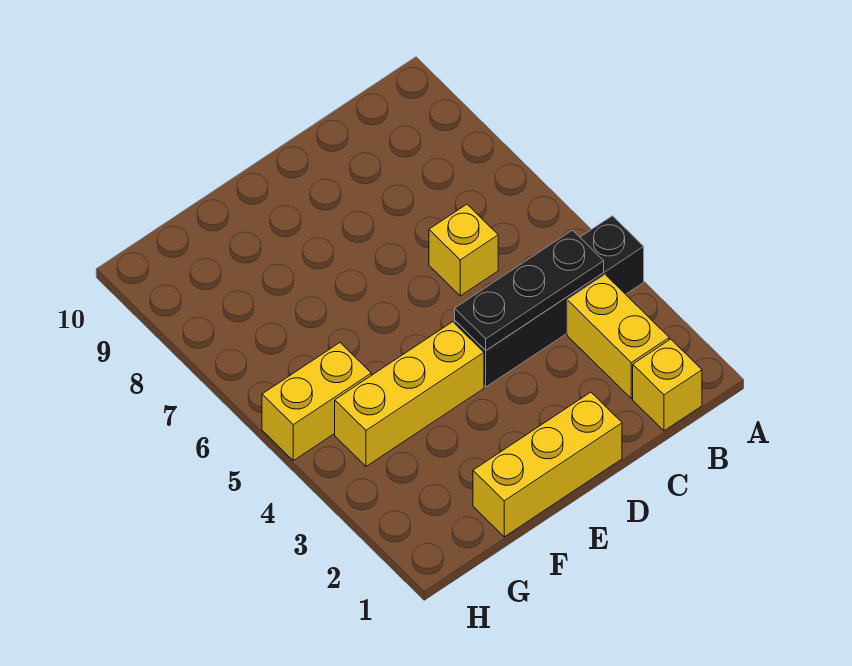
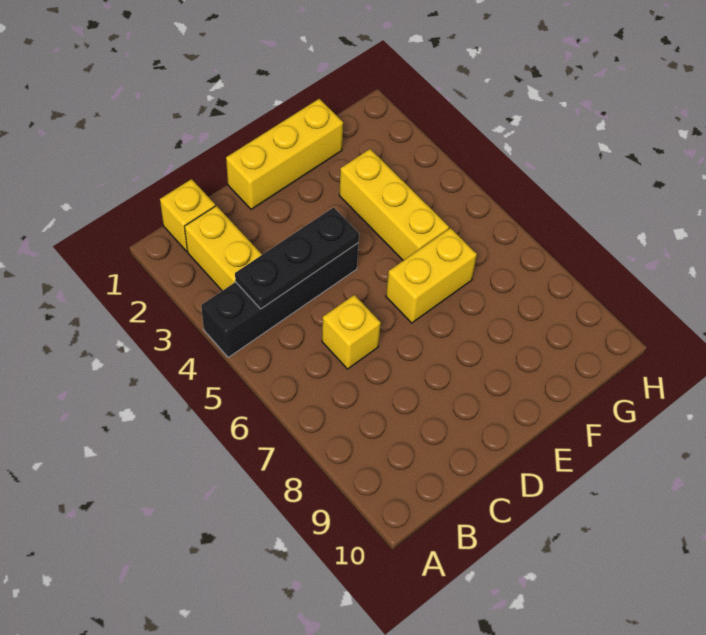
yellow brick E4:G4 level 1 -> yellow brick F3:F5 level 1
yellow brick G5:H5 level 1 -> yellow brick E6:F6 level 1

